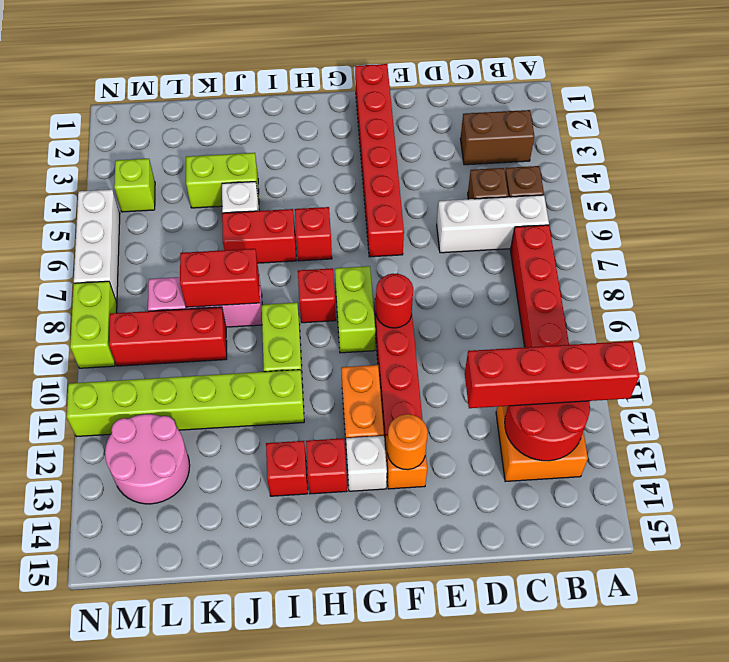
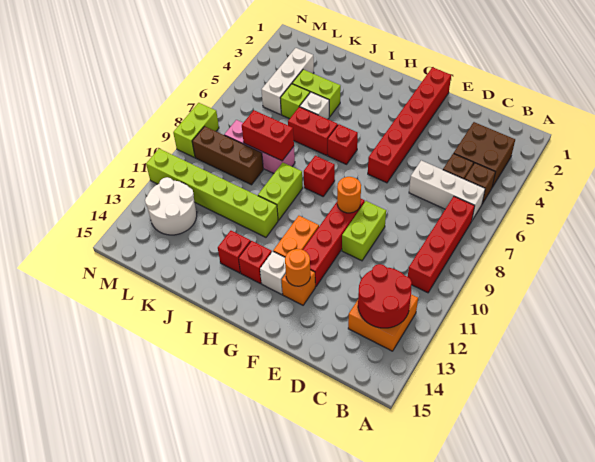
red brick A12:D12 level 3 -> none
brown brick B3:C3 level 1 -> brown brick B3:C4 level 1
red round brick F9 level 2 -> orange round brick F9 level 2
lime brick G8:G9 level 1 -> lime brick E9:E10 level 1
red brick K9:M9 level 1 -> brown brick K9:M9 level 1
pink round brick L12:M13 level 1 -> white round brick L12:M13 level 1
lime brick M4 level 1 -> lime brick K5 level 1
white brick N5:N7 level 1 -> white brick L3:L5 level 1

